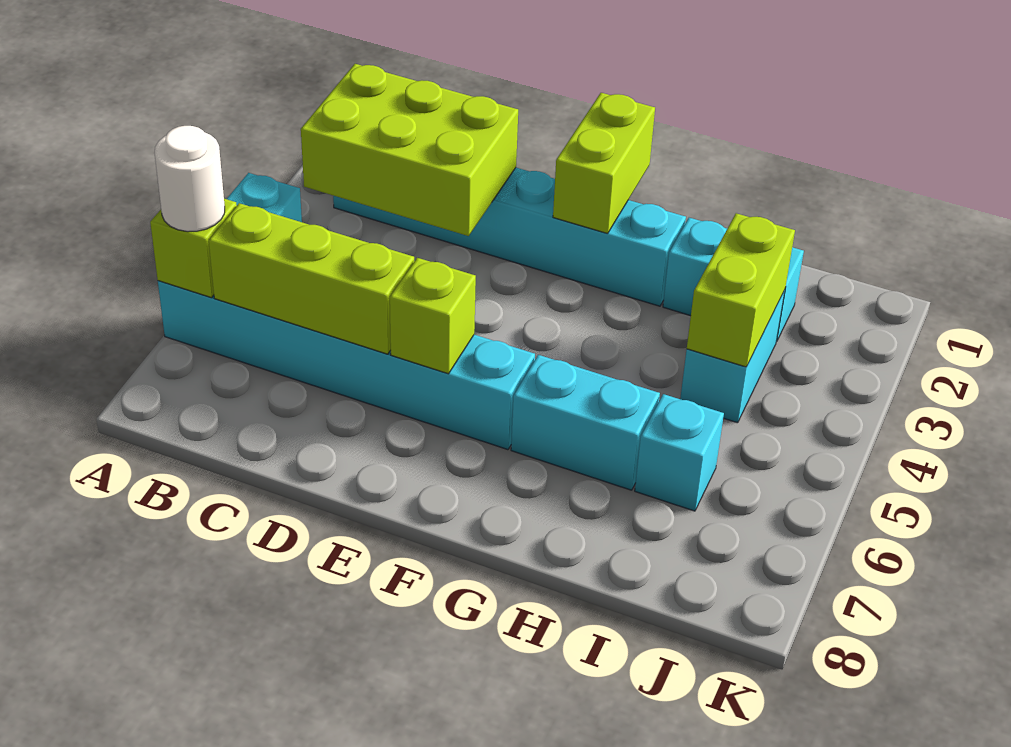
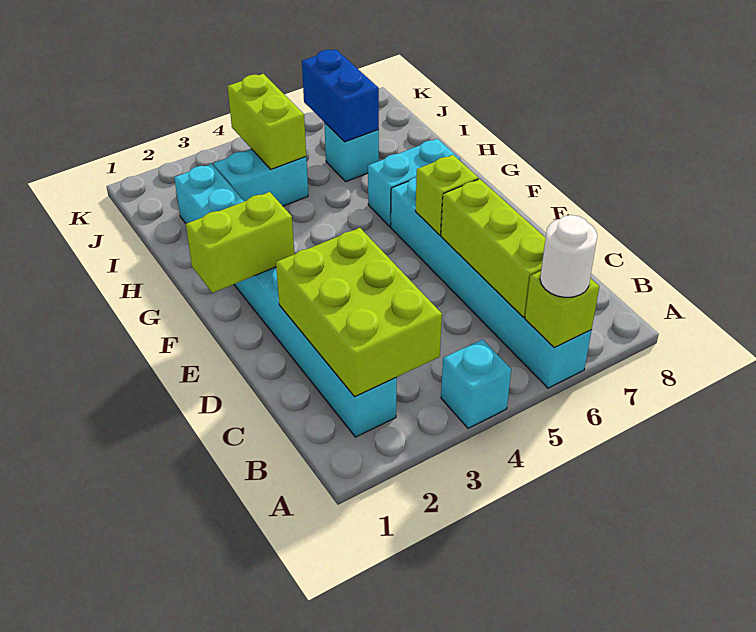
cyan brick G6:H6 level 1 -> cyan brick G6:G7 level 1
lime brick I3:I4 level 2 -> lime brick I4:J4 level 2
none -> blue brick I6:J6 level 2

